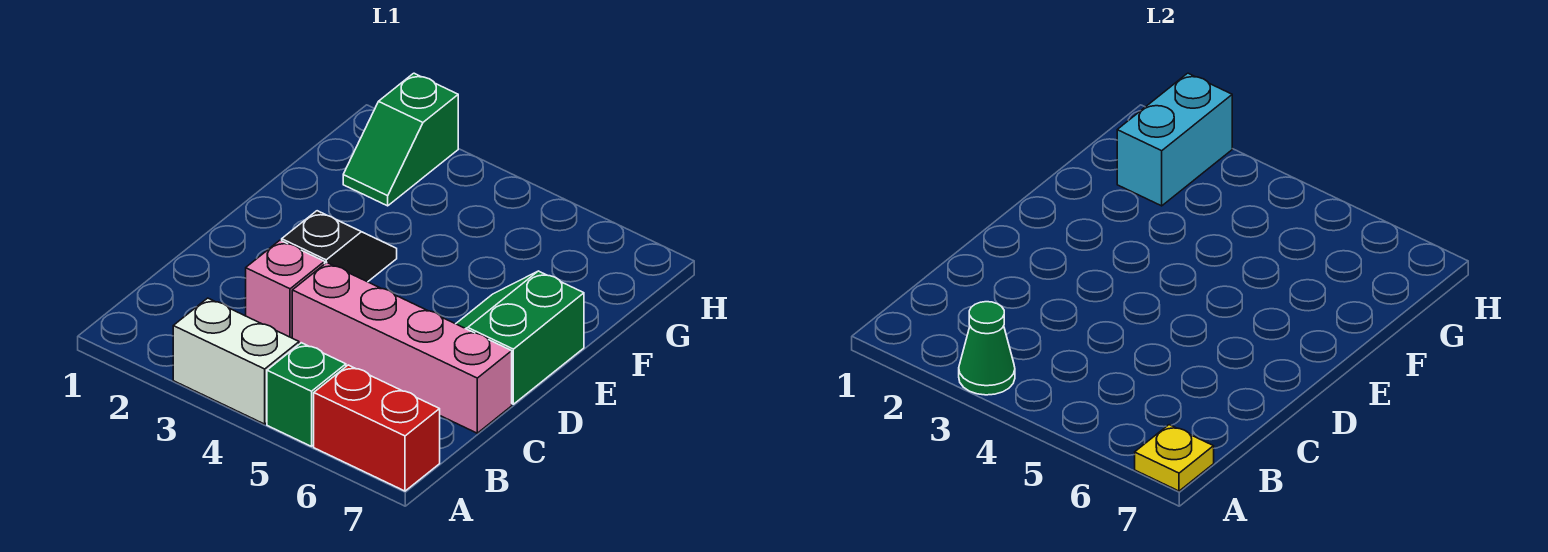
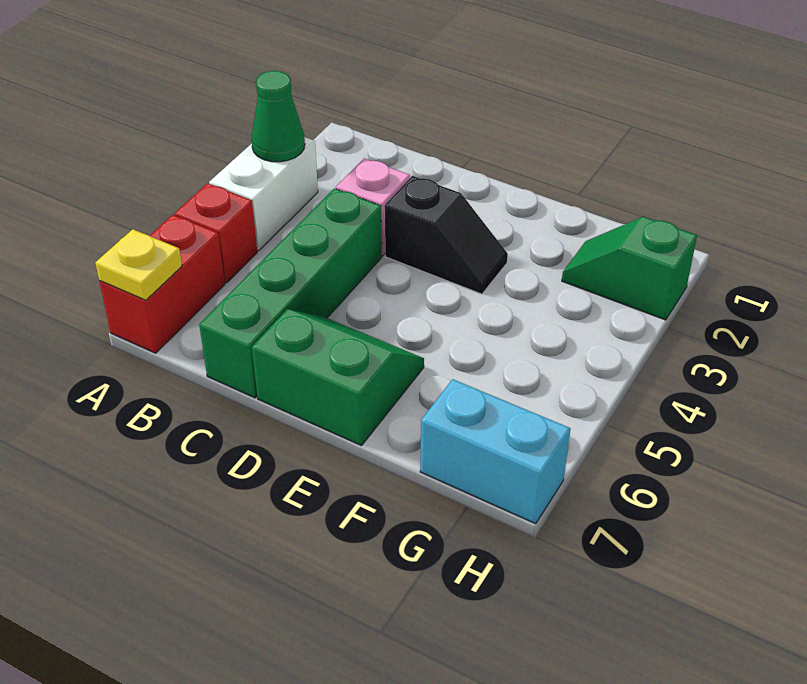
green brick A5 level 1 -> red brick A5 level 1
pink brick C4:C7 level 1 -> green brick C4:C7 level 1
cyan brick G2:H2 level 2 -> cyan brick G7:H7 level 1

